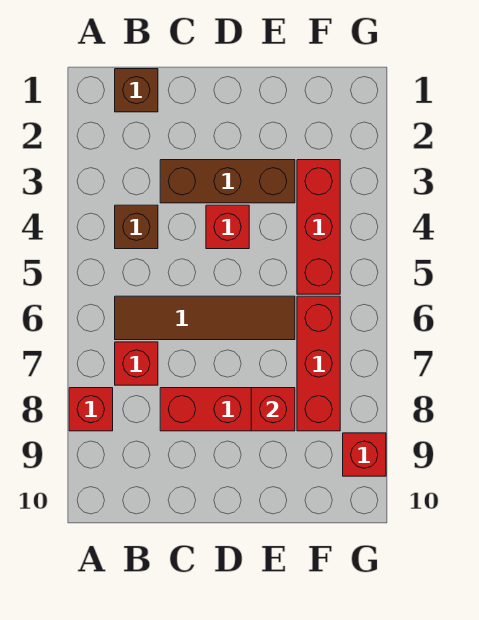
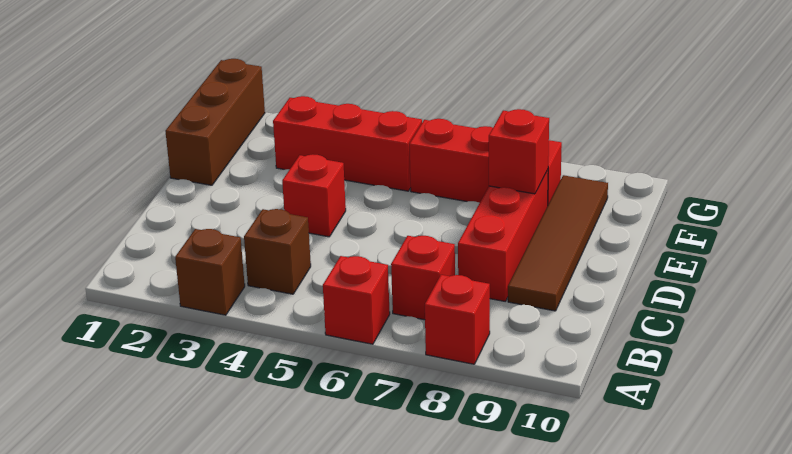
brown brick B1 level 1 -> brown brick A3 level 1
brown tile B6:E6 level 1 -> brown tile C9:F9 level 1
brown brick C3:E3 level 1 -> brown brick E1:G1 level 1
red brick G9 level 1 -> red brick A6 level 1

